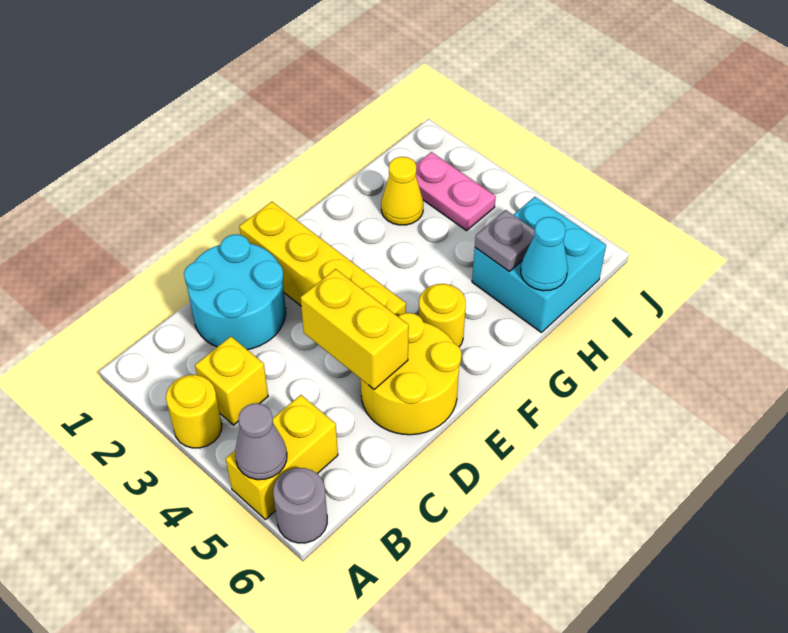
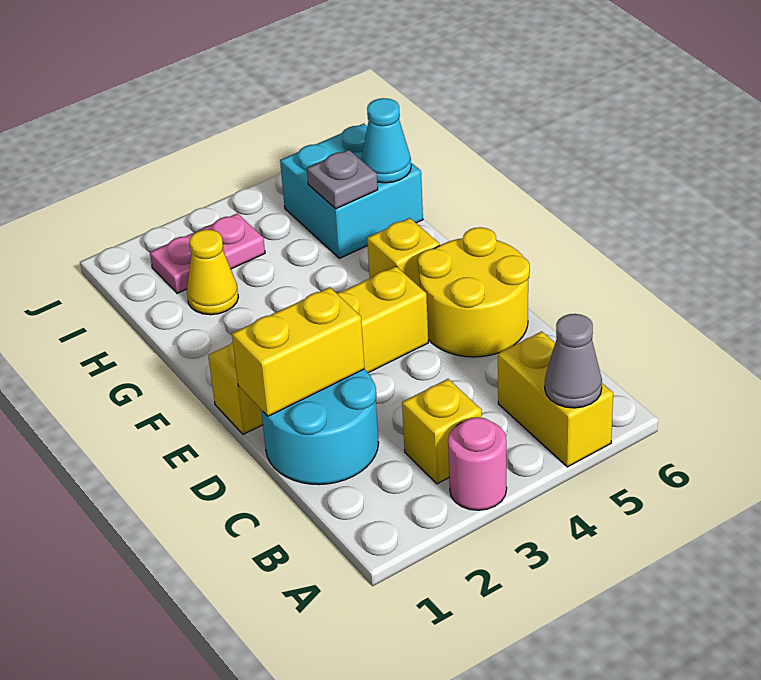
yellow round brick A3 level 1 -> pink round brick A3 level 1
grey round brick A6 level 1 -> none
yellow brick D4:D5 level 2 -> yellow brick D1:D2 level 2
yellow round brick F5 level 1 -> yellow brick F5 level 1

